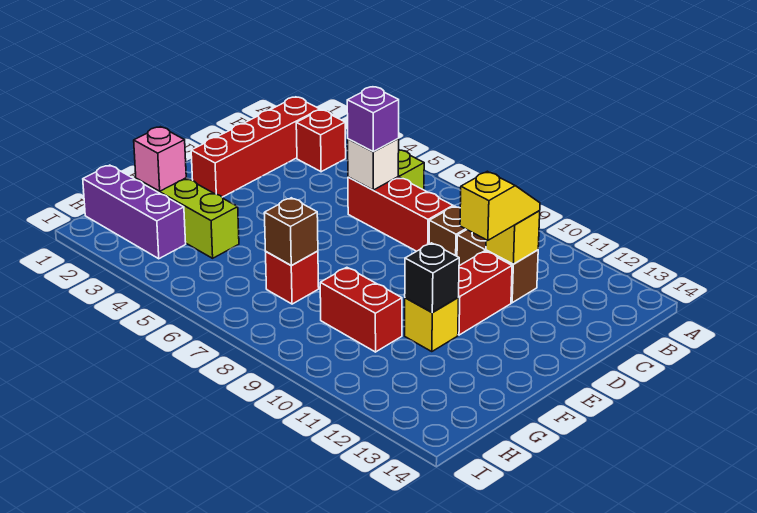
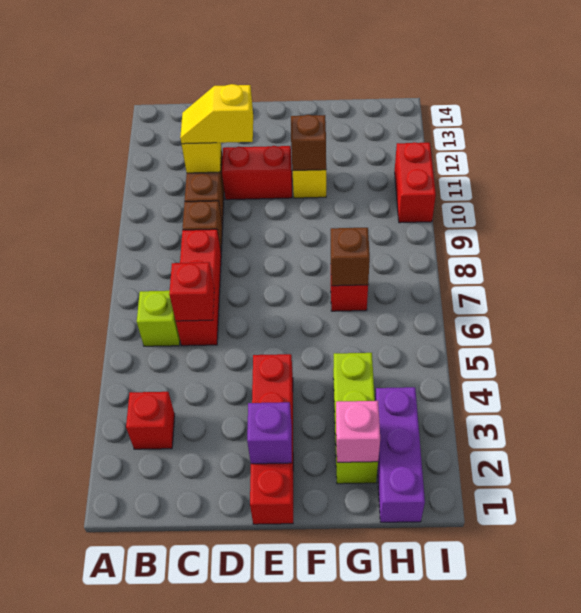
red brick B2:E2 level 1 -> red brick E1:E4 level 1
white brick C6 level 2 -> red brick C6 level 2
purple brick C6 level 3 -> purple brick E2 level 2
black brick F11 level 2 -> brown brick F11 level 2
red brick G9:G10 level 1 -> red brick I10:I11 level 1

